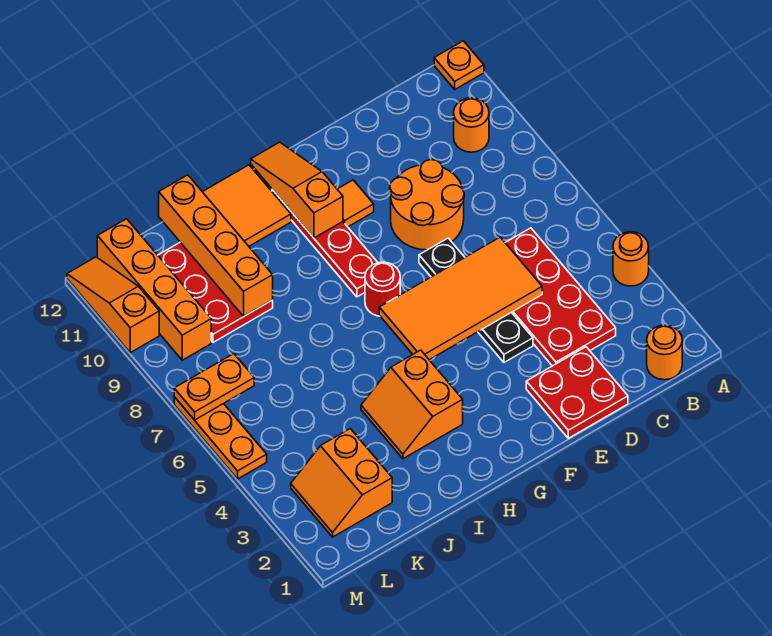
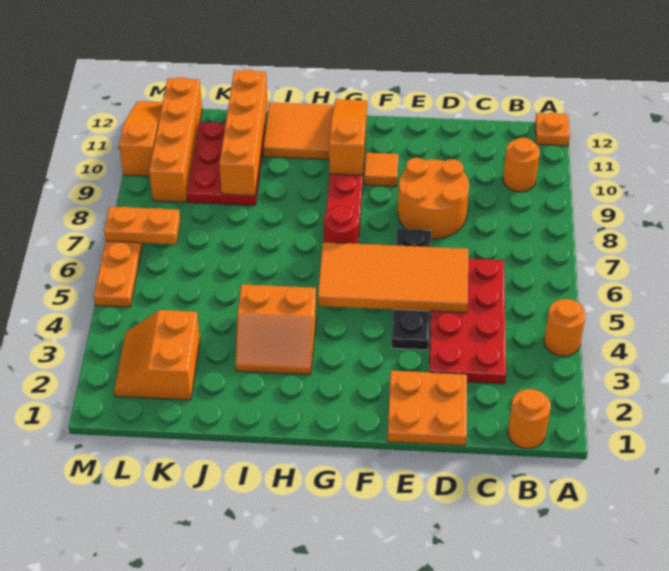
red plate D1:E2 level 1 -> orange plate D1:E2 level 1
orange slope H3:I4 level 1 top H -> orange slope H3:I4 level 1 top 4

